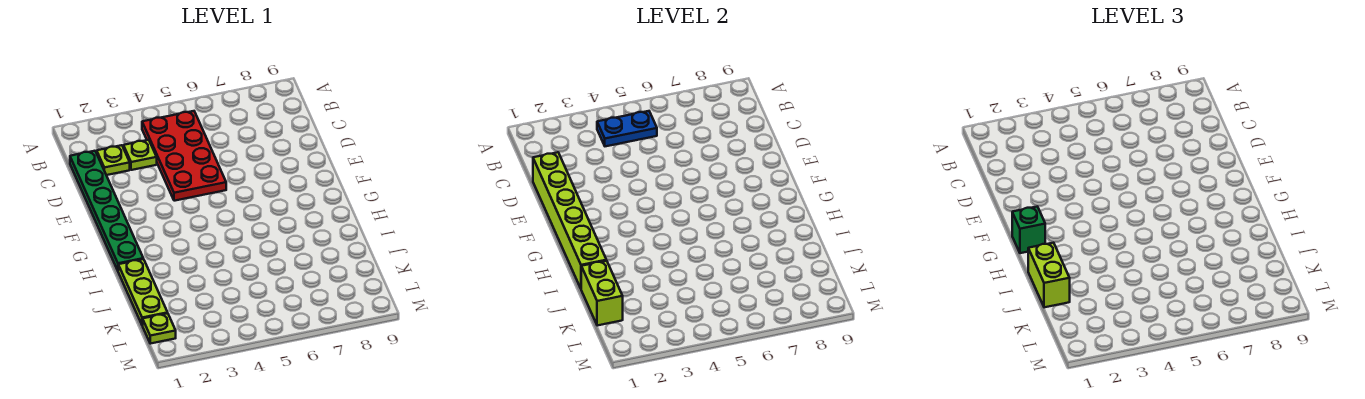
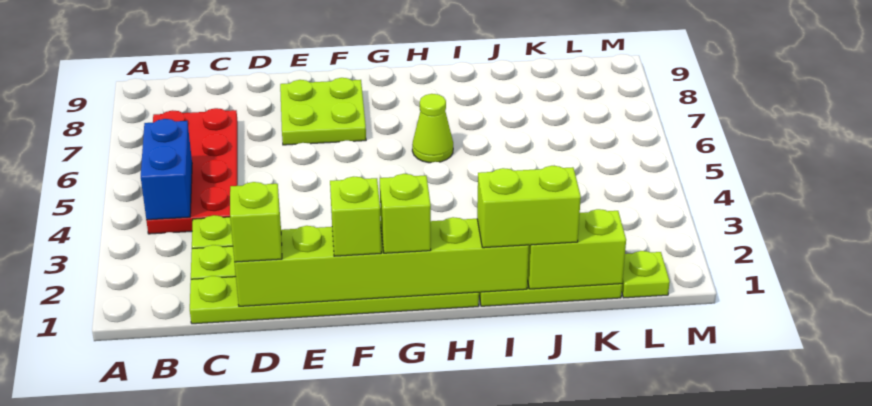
red plate B4:E5 level 1 -> red plate B4:C7 level 1
blue plate B4:B5 level 2 -> blue brick B4:B5 level 2
green plate C1:H1 level 1 -> lime plate C1:H1 level 1
none -> lime brick D1 level 3
none -> lime plate E7:F8 level 1
none -> lime brick F1 level 3
green brick G1 level 3 -> lime brick G1 level 3
none -> lime cone H6 level 1

